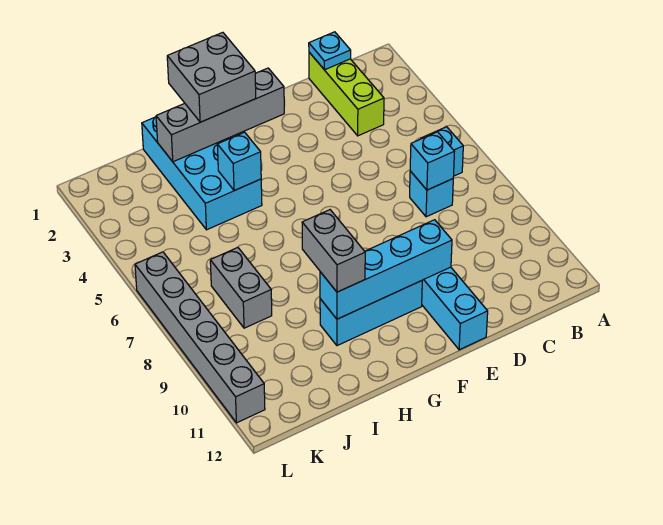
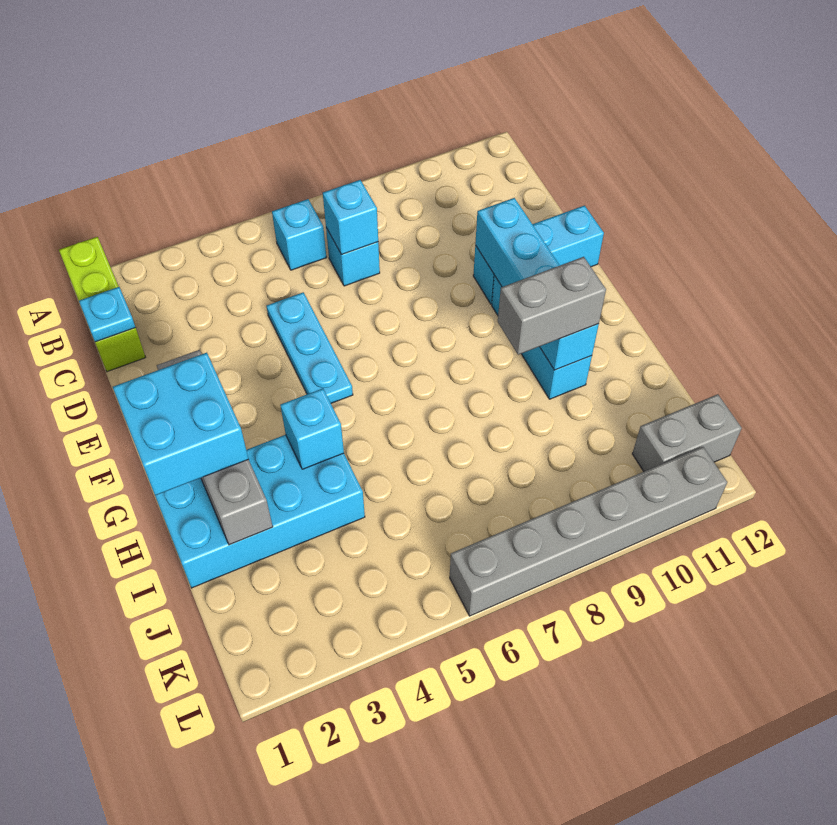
lime brick C1:C3 level 1 -> lime brick A1:C1 level 1
none -> cyan plate D5:F5 level 1
grey brick G1:H2 level 3 -> cyan brick G1:H2 level 3
grey brick J7:J8 level 1 -> grey brick K11:K12 level 1

